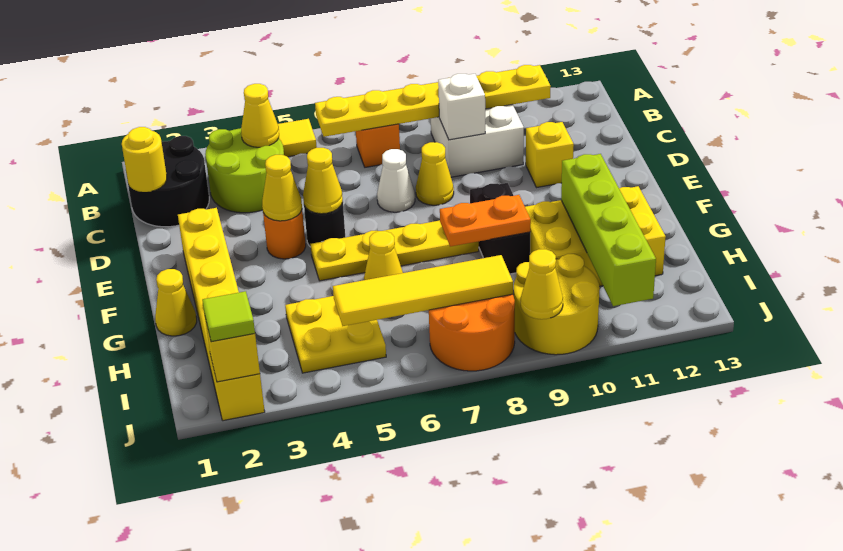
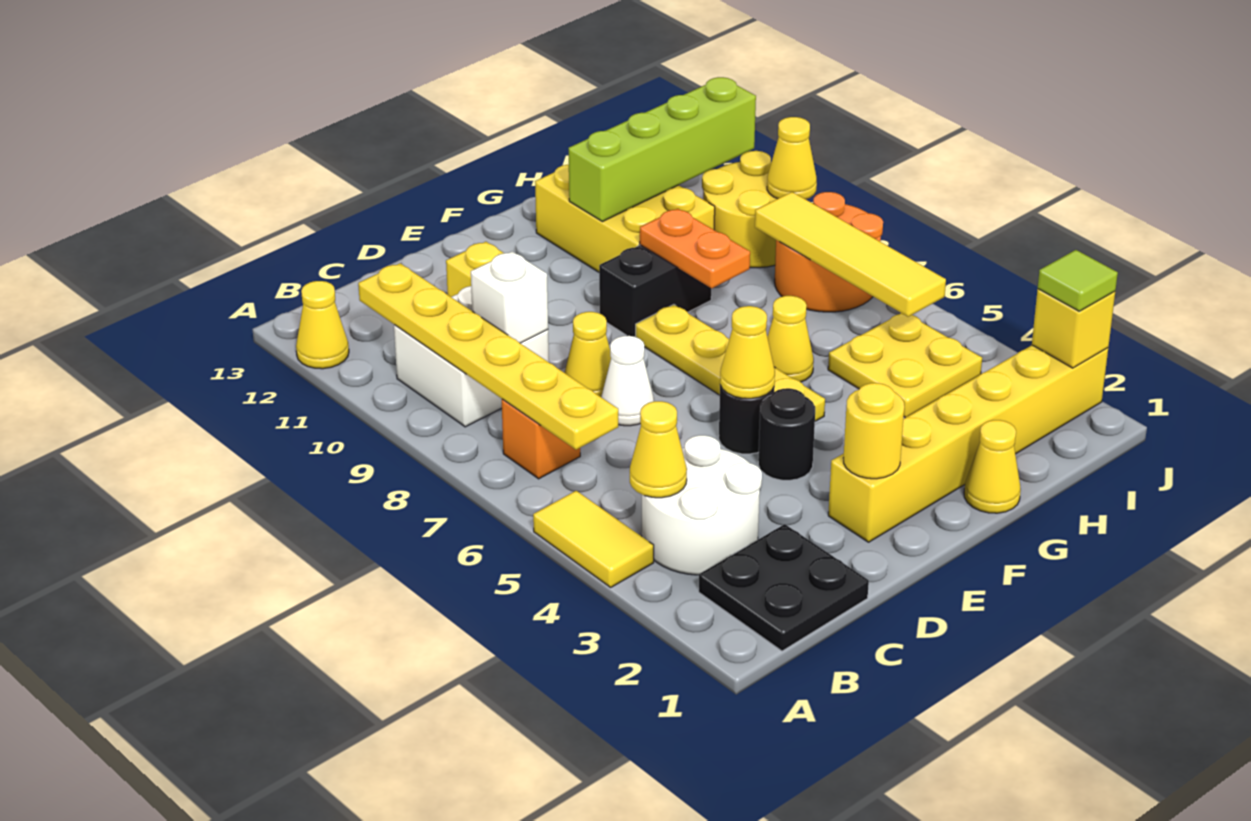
black round brick B1:C2 level 1 -> black plate B1:C2 level 1
lime round brick B3:C4 level 1 -> white round brick B3:C4 level 1
yellow round brick C1 level 2 -> yellow round brick E2 level 2
orange round brick E4 level 1 -> black round brick E4 level 1
yellow cone E4 level 2 -> yellow cone A12 level 1

